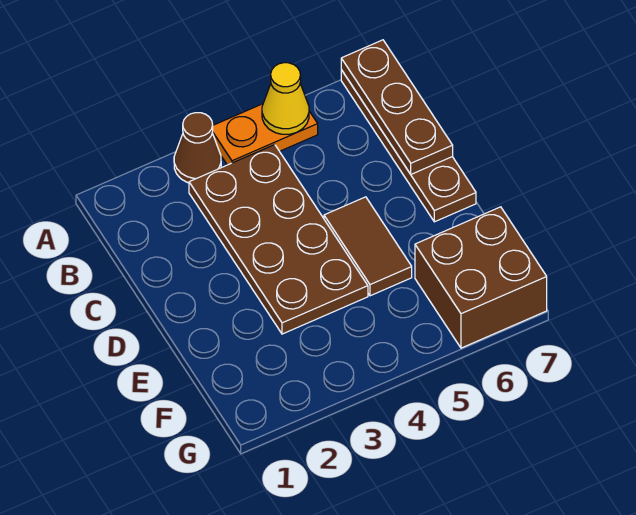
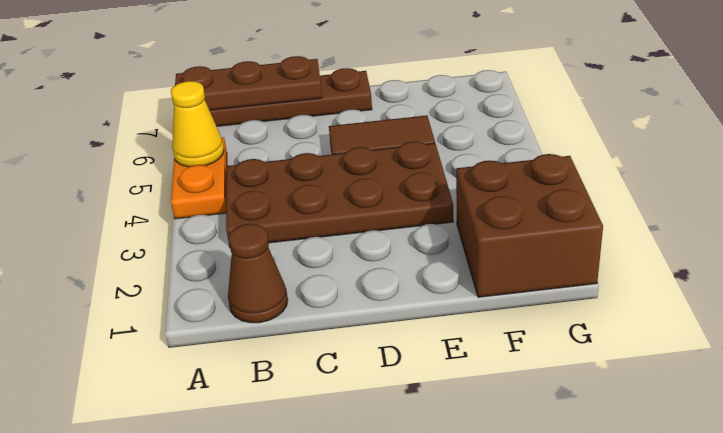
brown cone A3 level 1 -> brown cone B1 level 1
brown brick F6:G7 level 1 -> brown brick F1:G2 level 1

